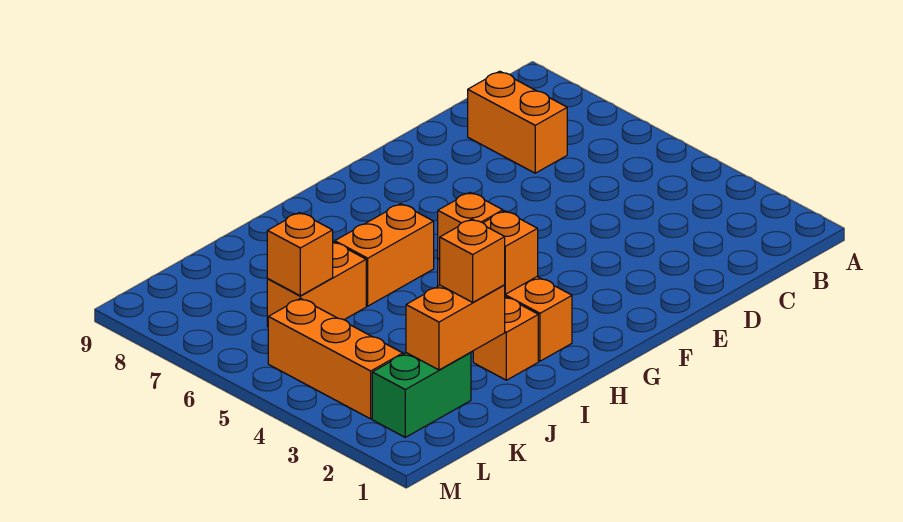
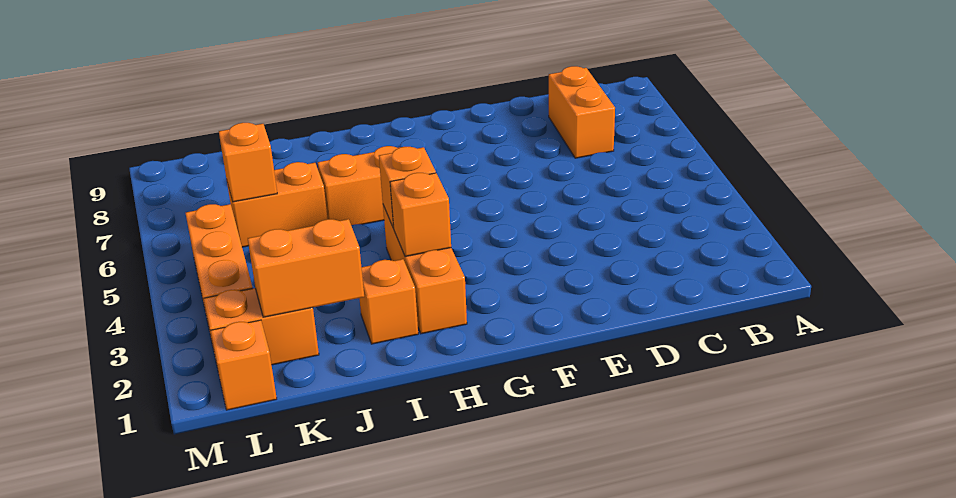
orange brick J2 level 3 -> orange brick L1 level 1
green brick K2:L2 level 1 -> orange brick K2:L2 level 1

